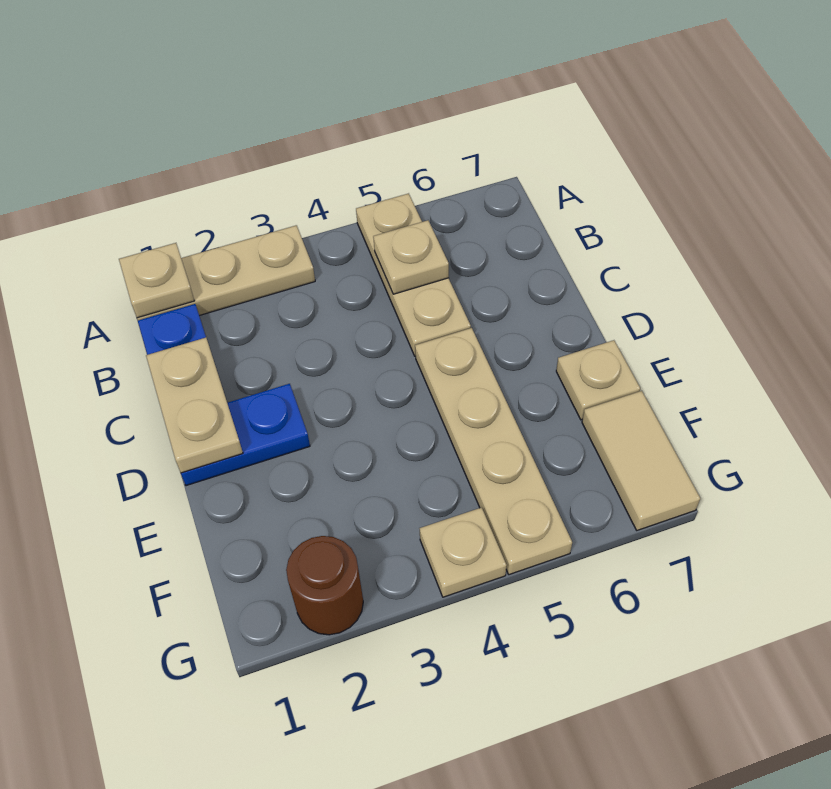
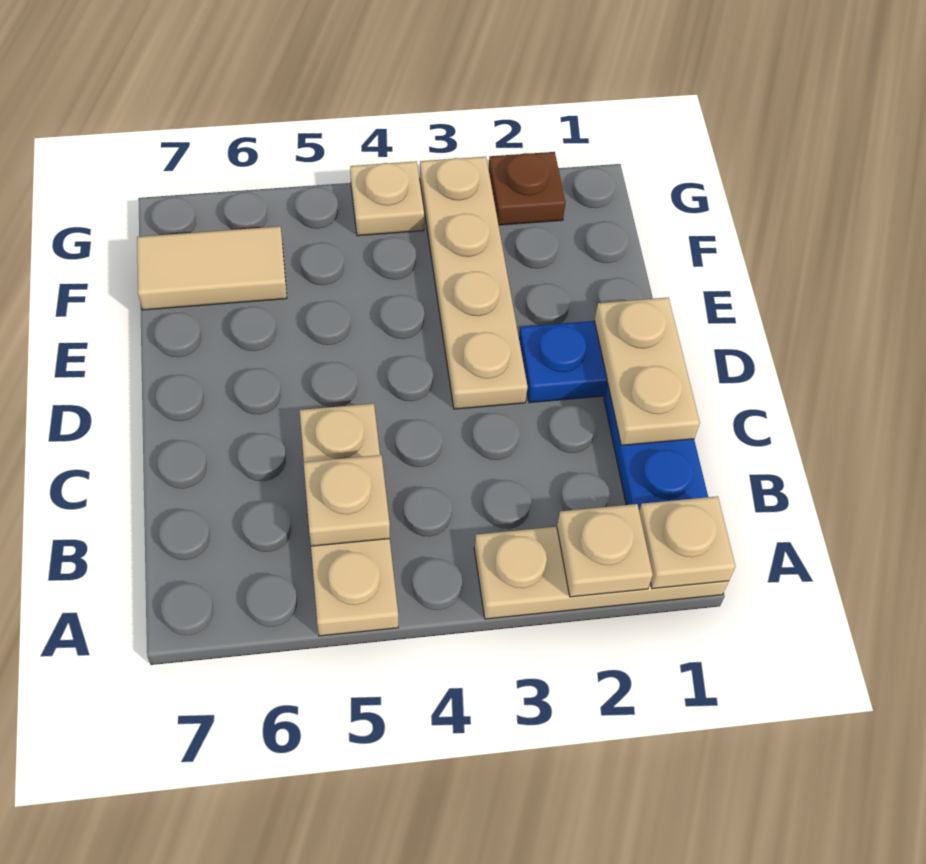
tan plate D5:G5 level 1 -> tan plate D3:G3 level 1
tan plate E7 level 1 -> tan plate A2 level 2
tan tile F7:G7 level 1 -> tan tile F6:F7 level 1
brown round brick G2 level 1 -> brown plate G2 level 1

